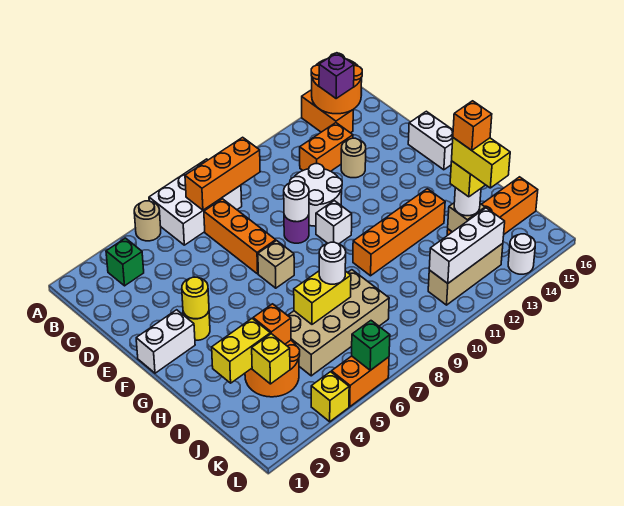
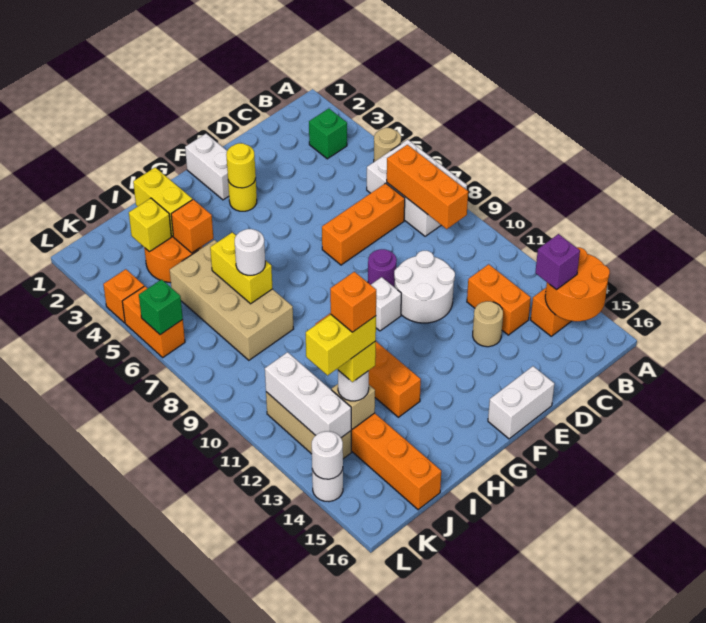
white round brick E9 level 2 -> white round brick L14 level 2
tan brick F7 level 1 -> none
yellow brick L4 level 1 -> orange brick L4 level 1

